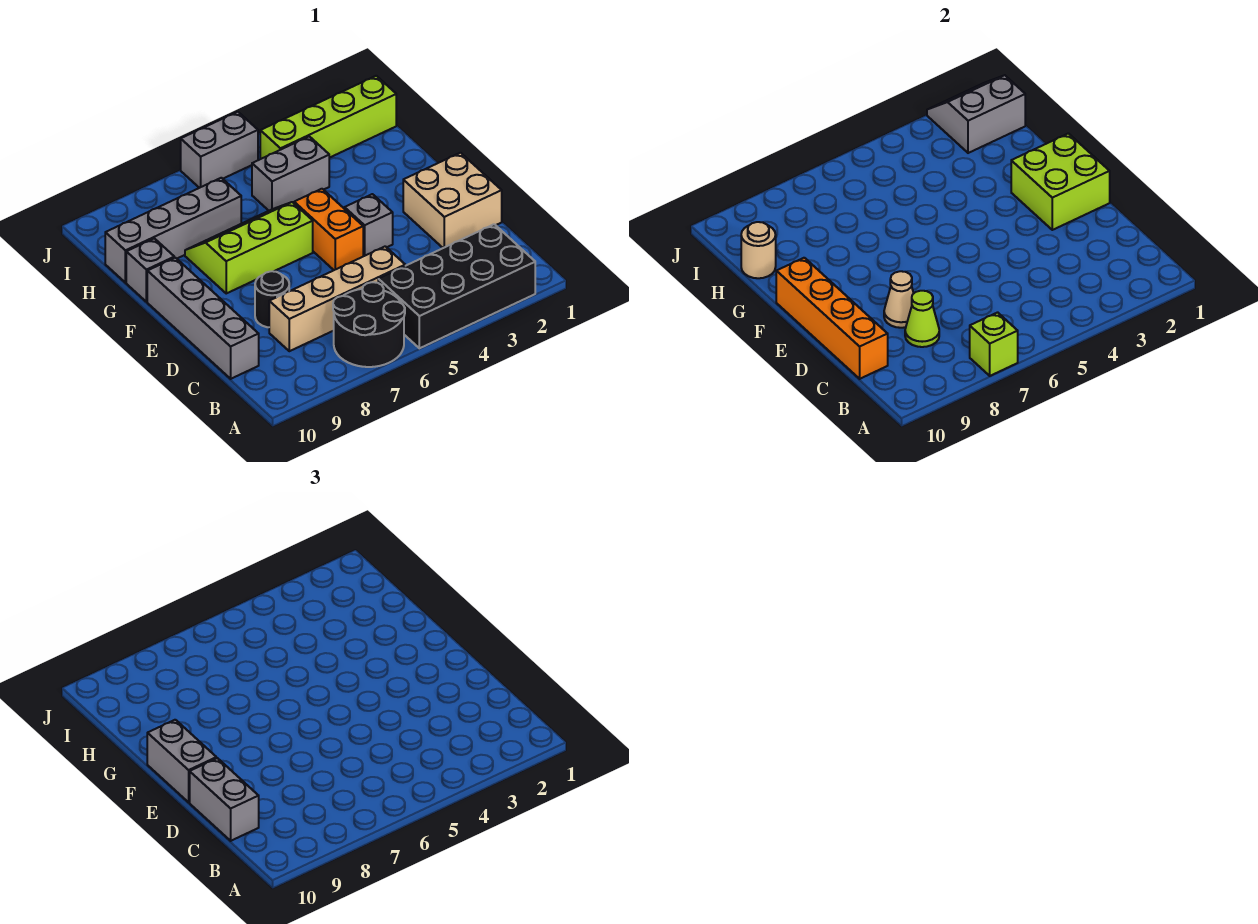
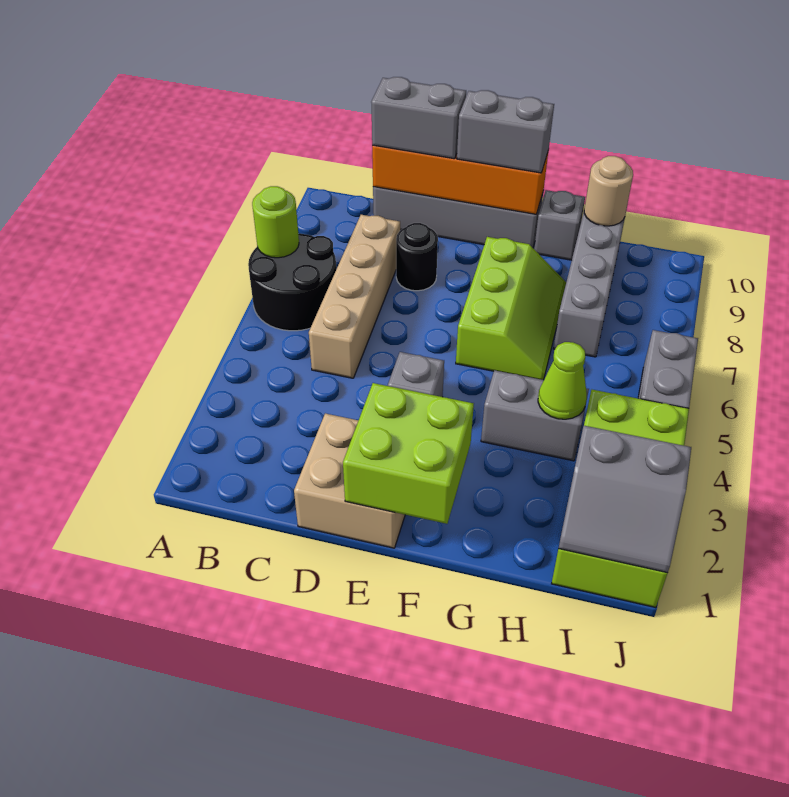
black brick A2:B5 level 1 -> none
lime brick A7 level 2 -> lime round brick A7 level 2
lime cone C8 level 2 -> lime cone H4 level 2
tan cone D8 level 2 -> none
orange brick E5:F5 level 1 -> none
grey brick H4:H5 level 1 -> grey brick G4:H4 level 1
lime brick I1:I4 level 1 -> lime brick I1:J4 level 1
grey slope I1:J2 level 2 top I -> grey slope I1:J2 level 2 top 2

